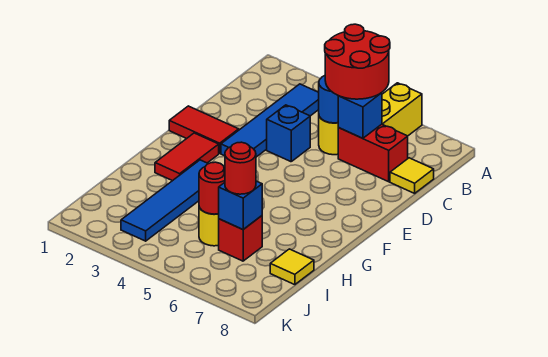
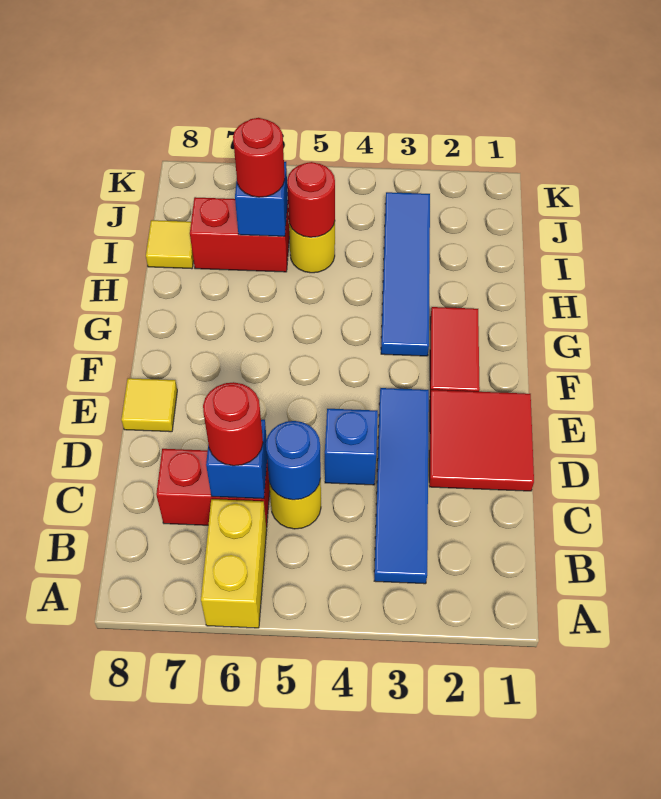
red round brick B5:C6 level 3 -> red round brick C6 level 3
yellow tile C8 level 1 -> yellow tile E8 level 1
red tile E1:E2 level 1 -> red tile D1:E2 level 1
red brick I6 level 1 -> red brick I6:I7 level 1

